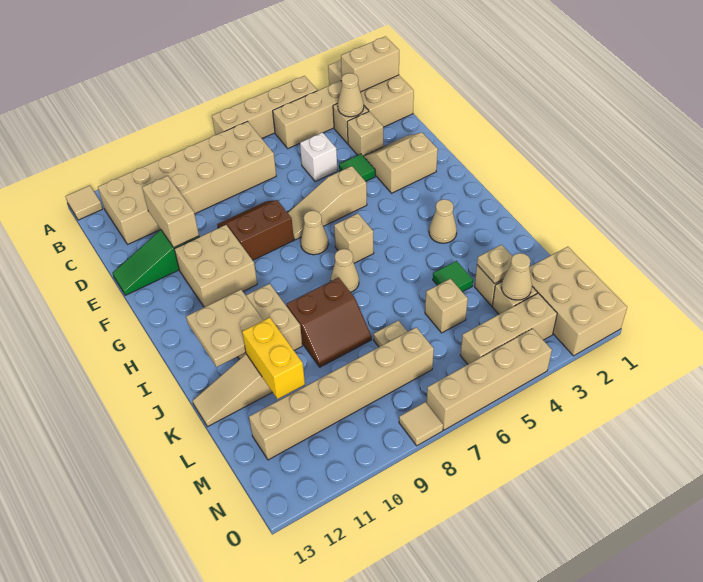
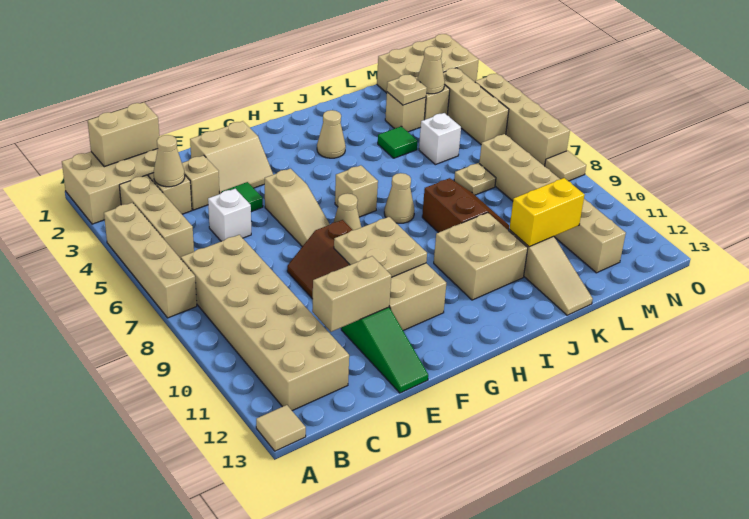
tan brick B1:B2 level 2 -> tan brick B1:C1 level 2
tan slope E2:F3 level 1 top F -> tan slope E2:F3 level 1 top 2
tan plate I11:J12 level 2 -> tan plate F9:G10 level 2
tan brick L5 level 1 -> white brick L5 level 1

